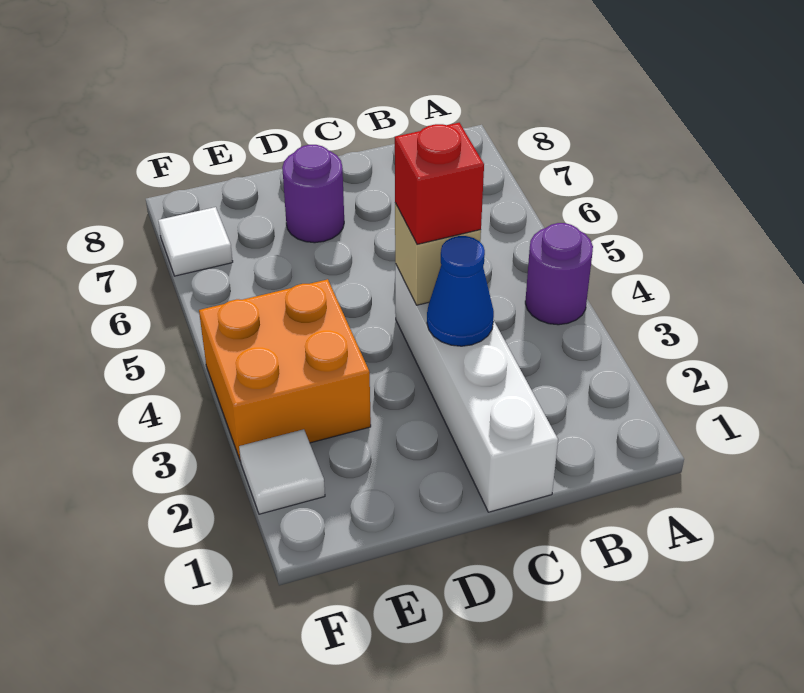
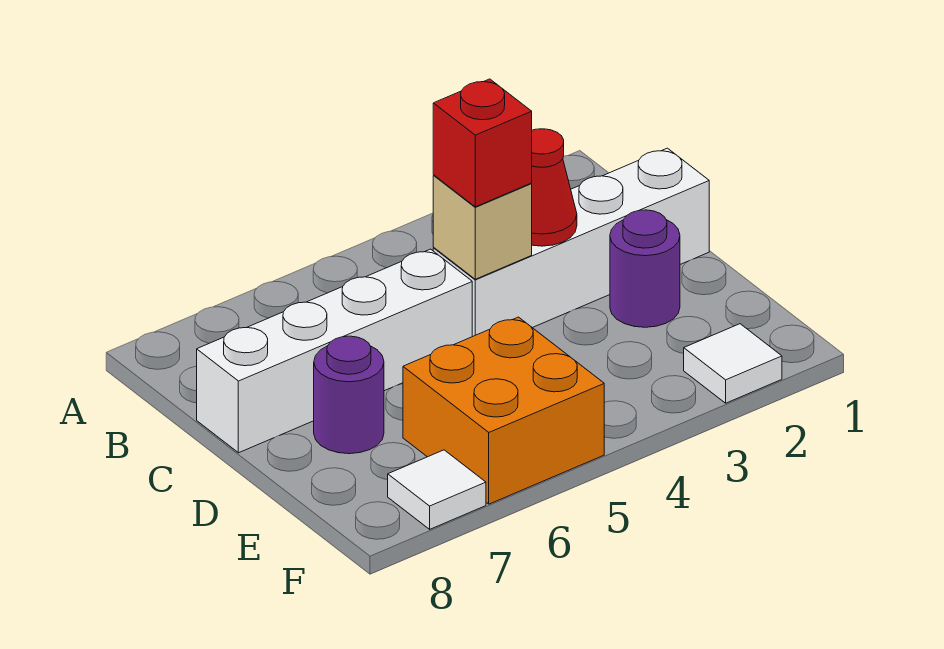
purple round brick A4 level 1 -> purple round brick D2 level 1
blue cone C3 level 2 -> red cone C3 level 2
none -> white brick C5:C8 level 1
orange brick E3:F4 level 1 -> orange brick E5:F6 level 1

